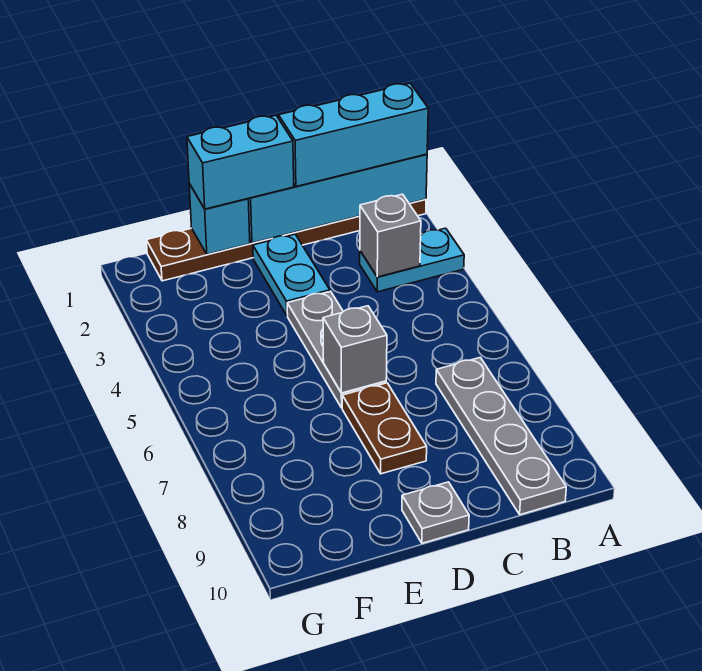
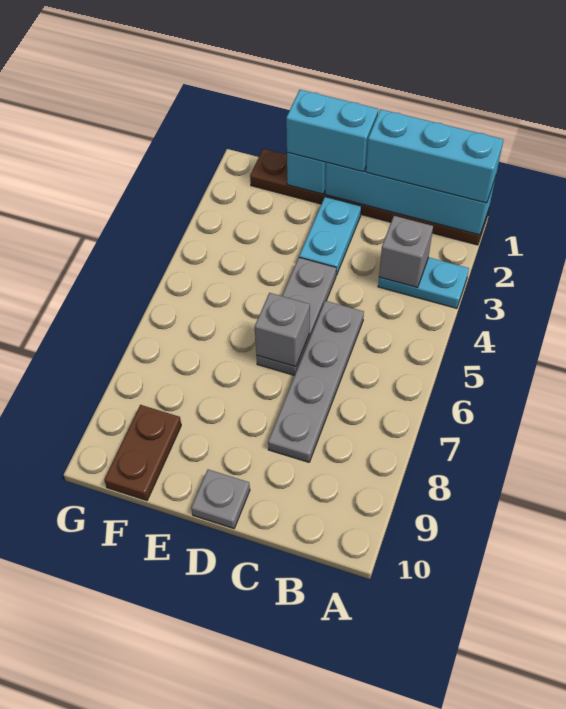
grey plate B7:B10 level 1 -> grey plate C5:C8 level 1
brown plate D7:D8 level 1 -> brown plate F9:F10 level 1

